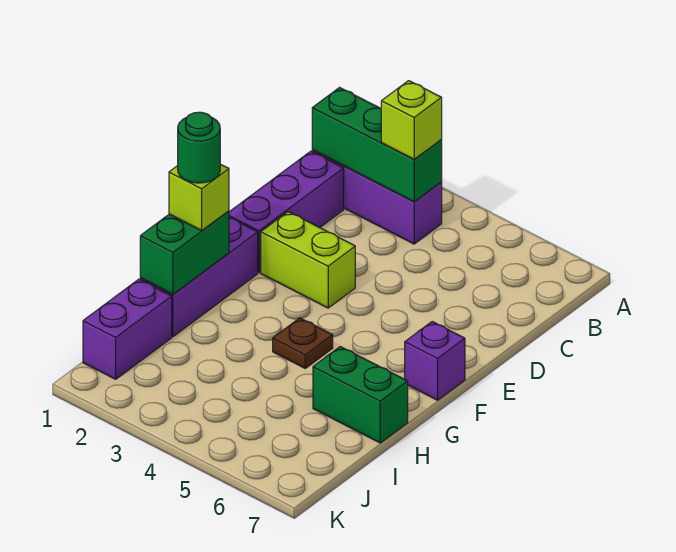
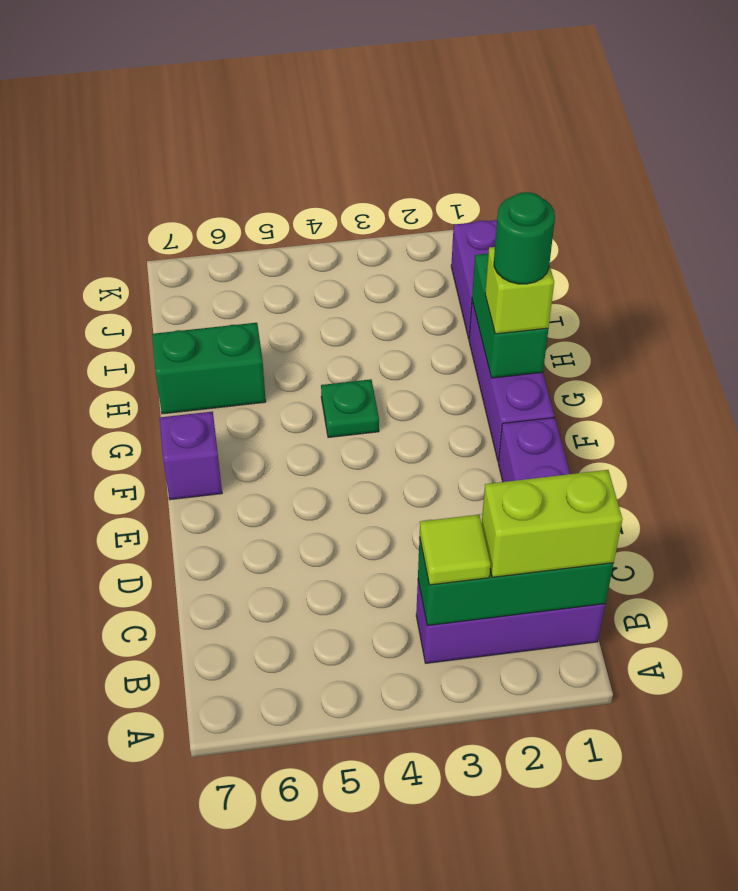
lime brick B3 level 3 -> lime tile B3 level 3
lime brick E2:E3 level 1 -> lime brick B1:B2 level 3
brown plate G4 level 1 -> green plate G4 level 1

